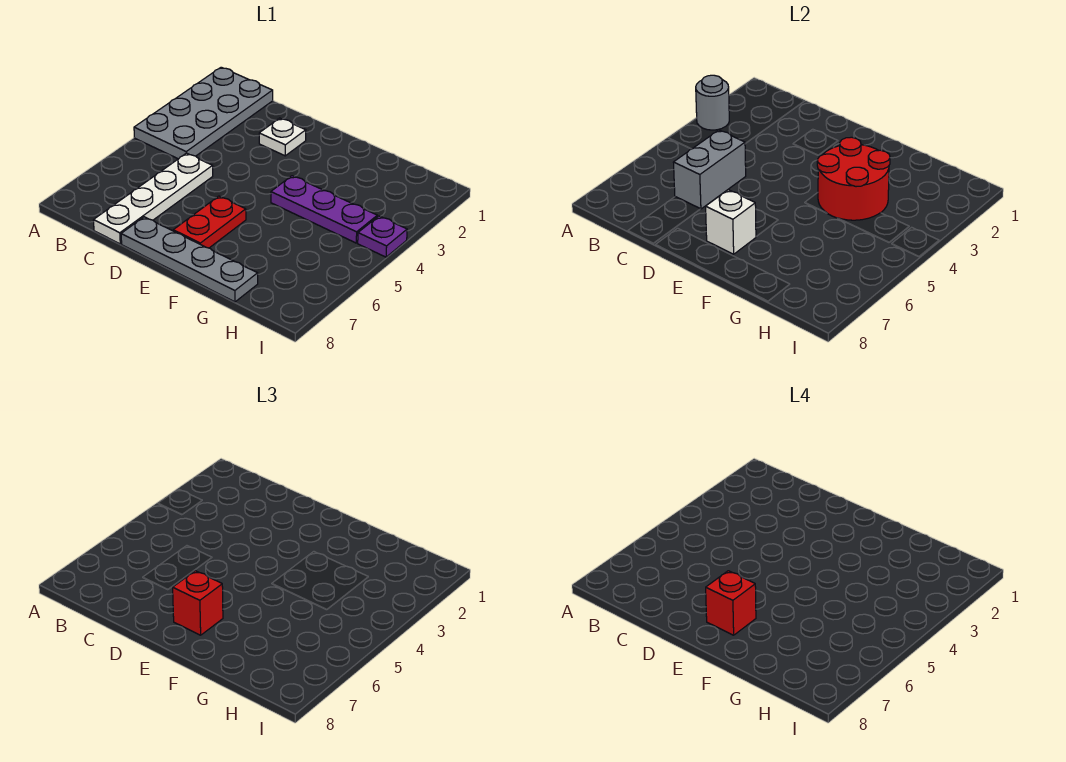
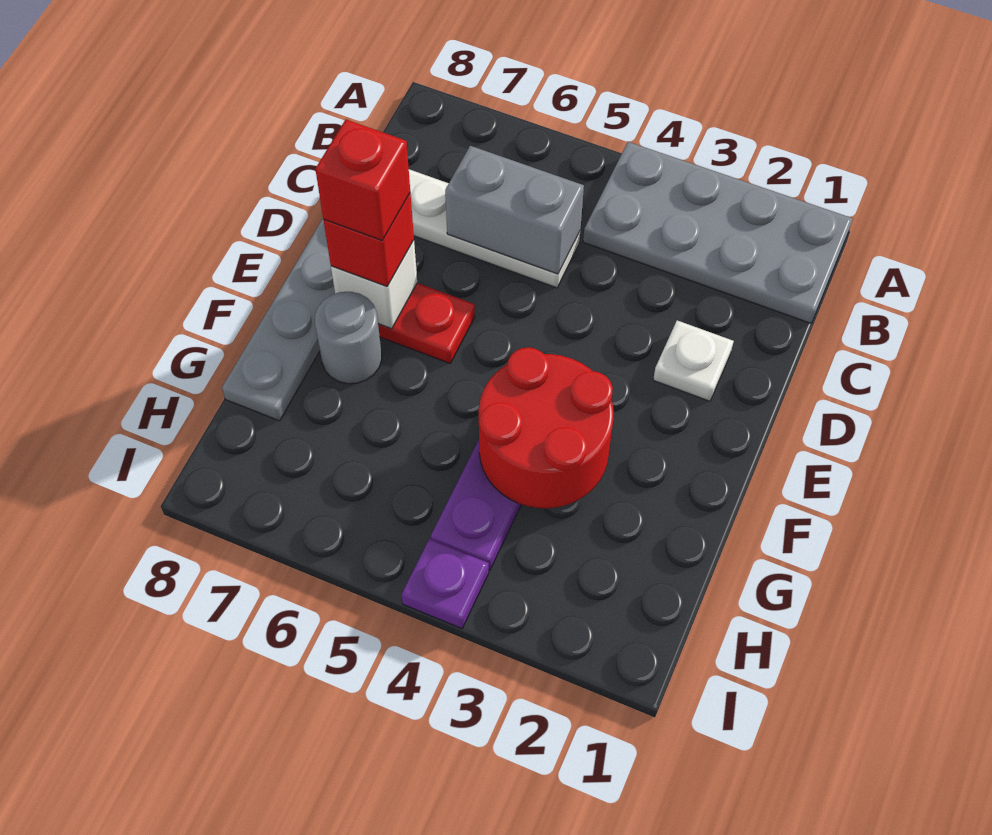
grey round brick A3 level 2 -> grey round brick F7 level 1

